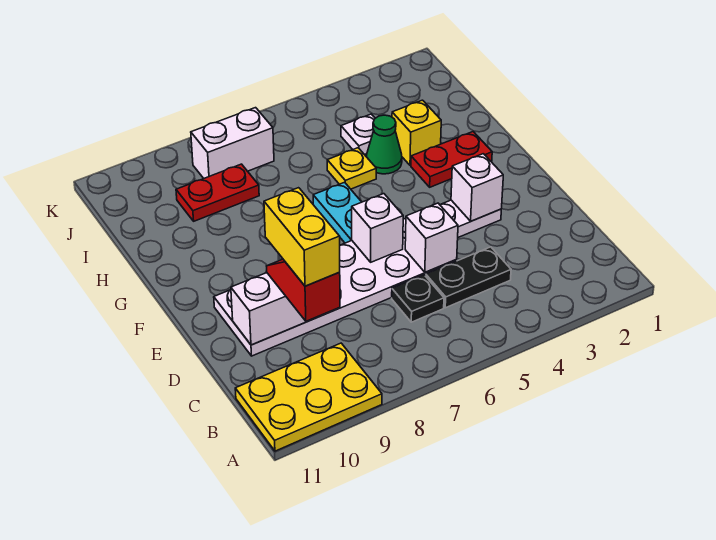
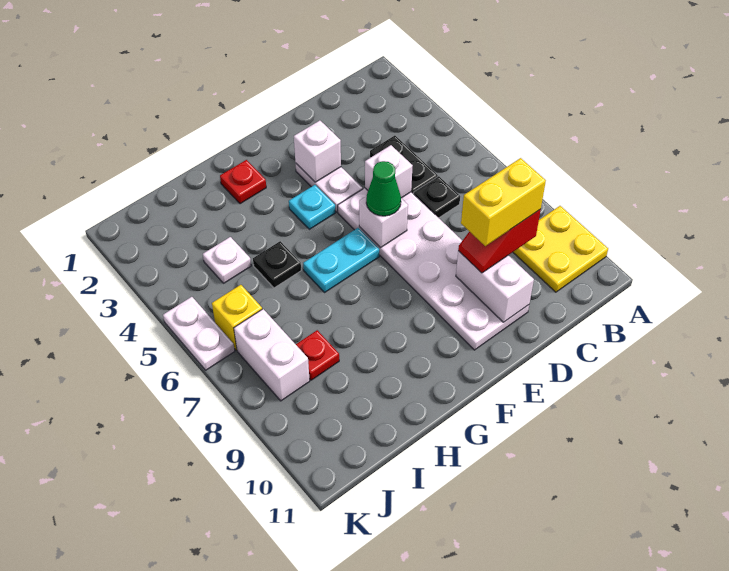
yellow plate A9:B11 level 1 -> yellow plate A9:B10 level 1
none -> cyan plate F4 level 1
red plate G2:G3 level 1 -> red plate G2 level 1
yellow brick H3 level 1 -> yellow brick J6 level 1
green cone H4 level 1 -> green cone E6 level 3
yellow plate H5 level 1 -> black plate H5 level 1
red plate I8:I9 level 1 -> red plate I8 level 1
none -> white plate K5:K6 level 1

